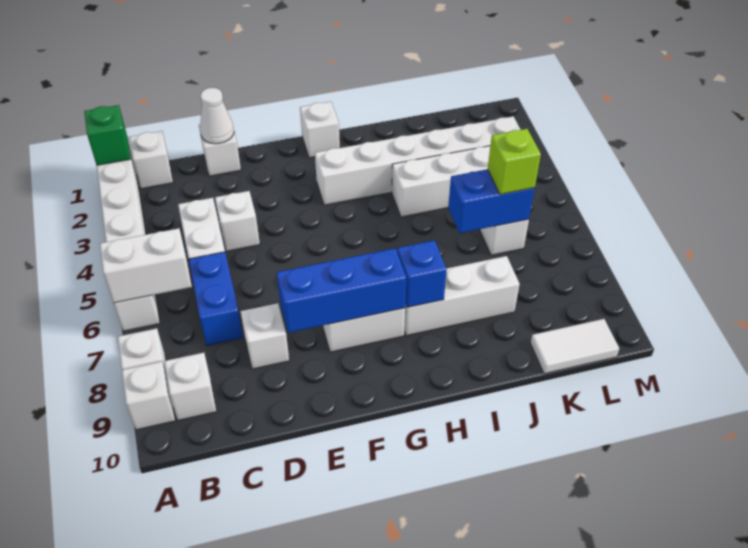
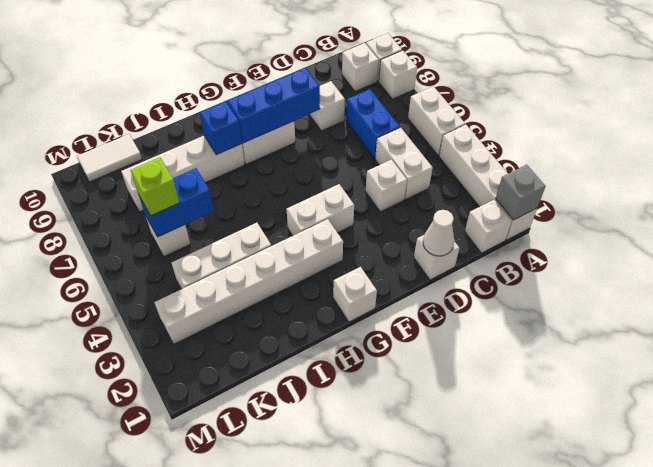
green brick A1 level 2 -> grey brick A1 level 2
white brick A6:B6 level 2 -> white brick F4:G4 level 1
white brick H8:J8 level 1 -> white brick H8:K8 level 1

